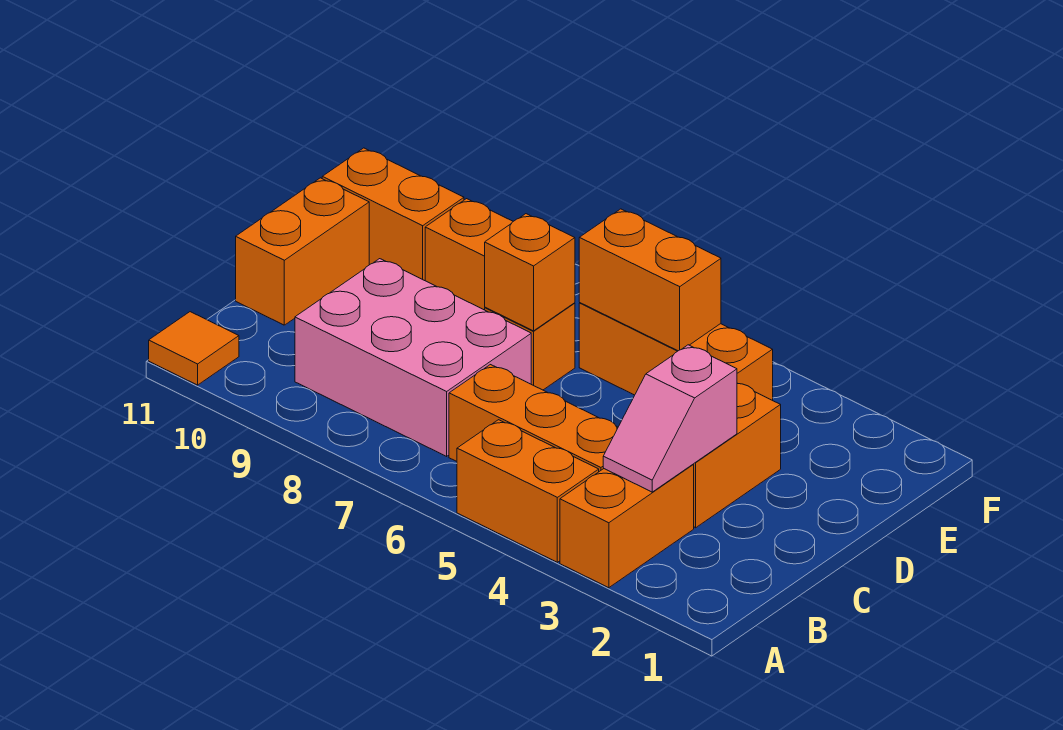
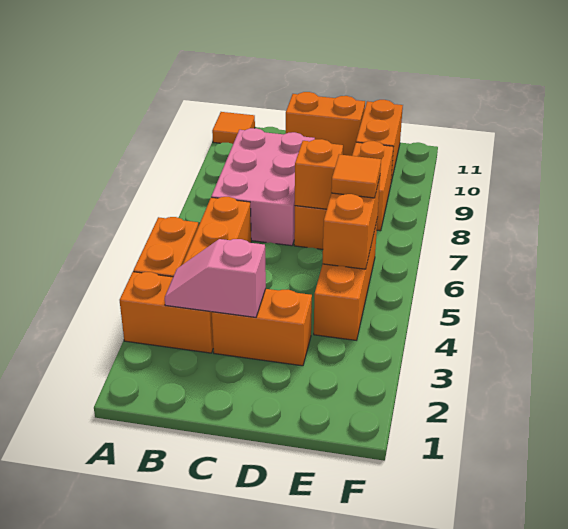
none -> orange tile E6 level 3

